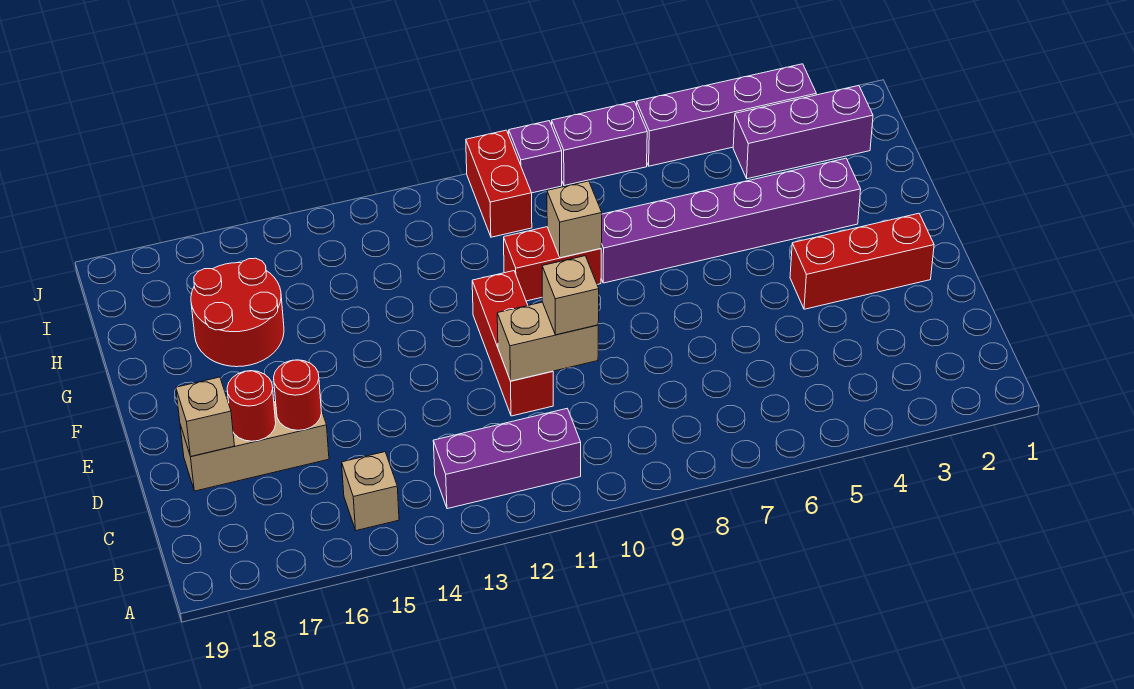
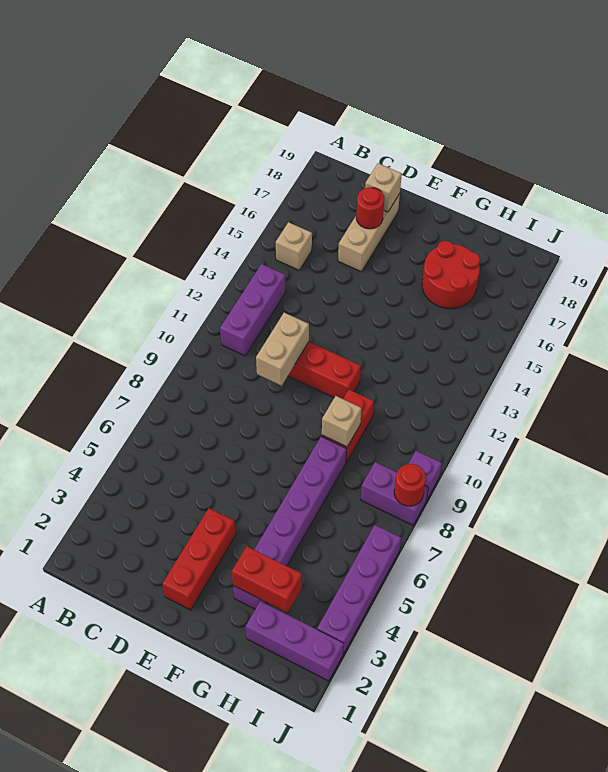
tan brick D10 level 3 -> none
red round brick D16 level 2 -> red round brick J8 level 2
purple brick I2:I4 level 1 -> purple brick H2:J2 level 1
red brick I10:J10 level 1 -> red brick G3:H3 level 2
purple brick J7:J8 level 1 -> purple brick I8:J8 level 1

